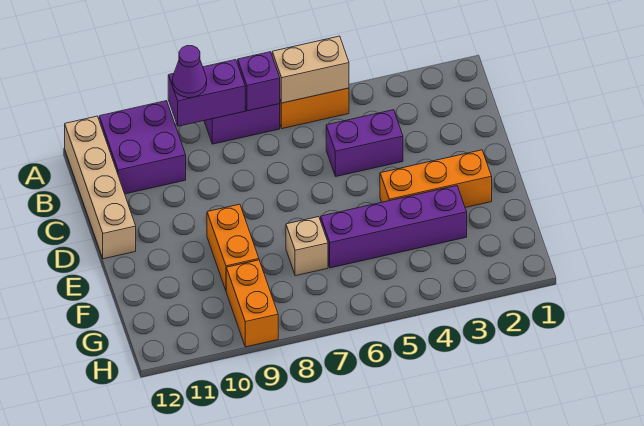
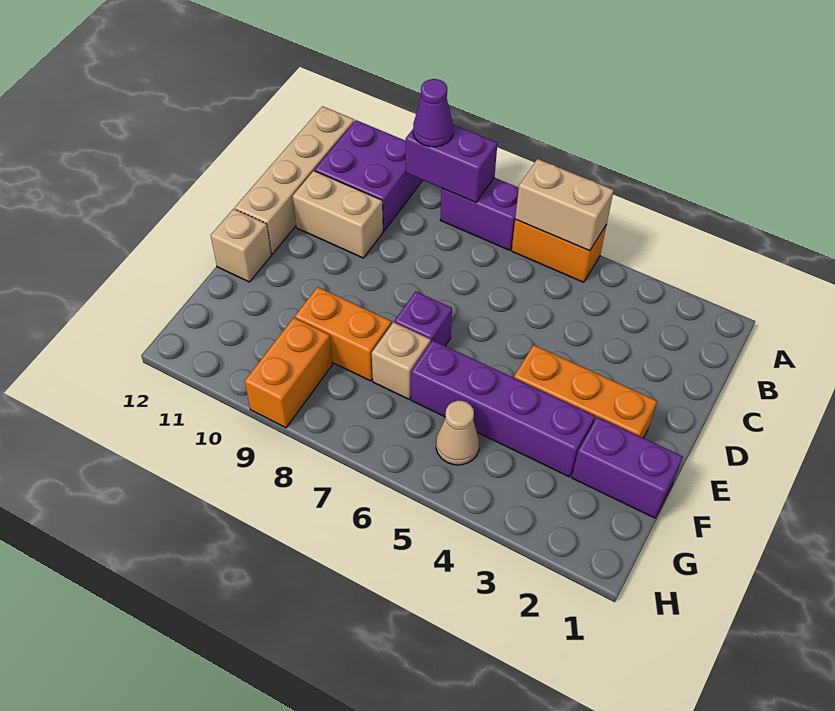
purple brick A7 level 2 -> purple brick E7 level 1
purple brick C4:C5 level 1 -> purple brick F1:F2 level 1
none -> tan brick C10:C11 level 1
orange brick E9:F9 level 1 -> orange brick F8:F9 level 1
none -> tan brick E12 level 1
none -> tan cone G5 level 1

